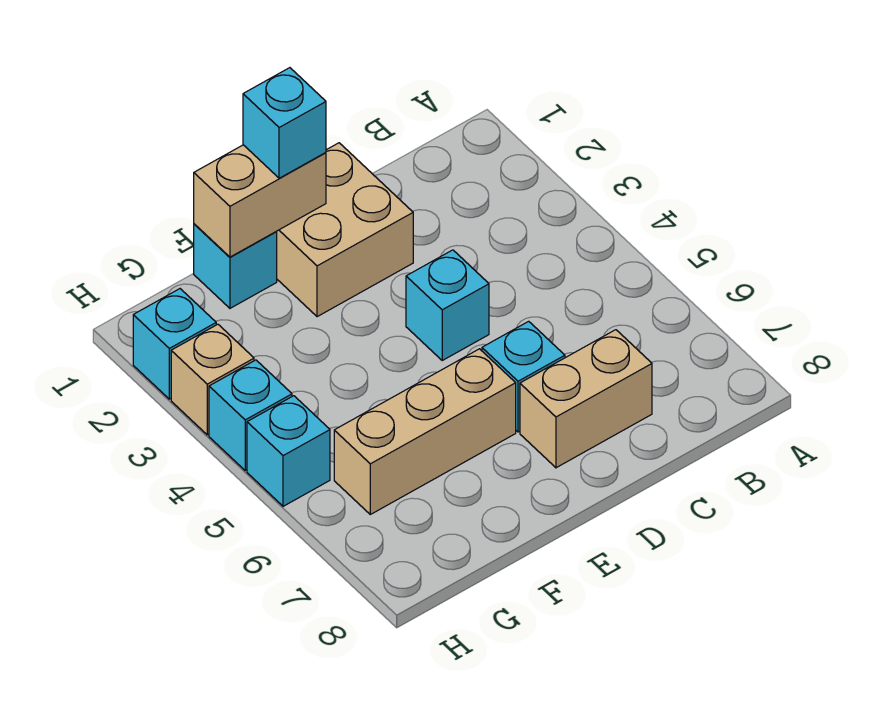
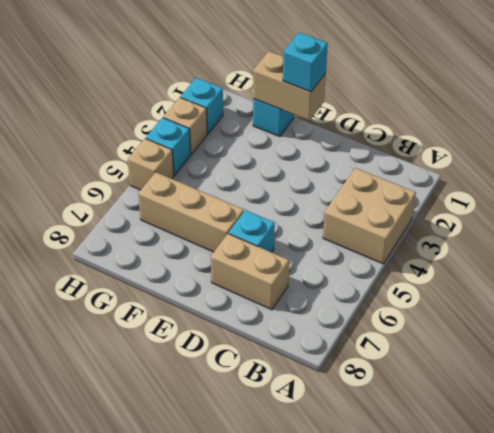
tan brick D1:E2 level 1 -> tan brick A3:B4 level 1
cyan brick D4 level 1 -> none
cyan brick H5 level 1 -> tan brick H5 level 1

